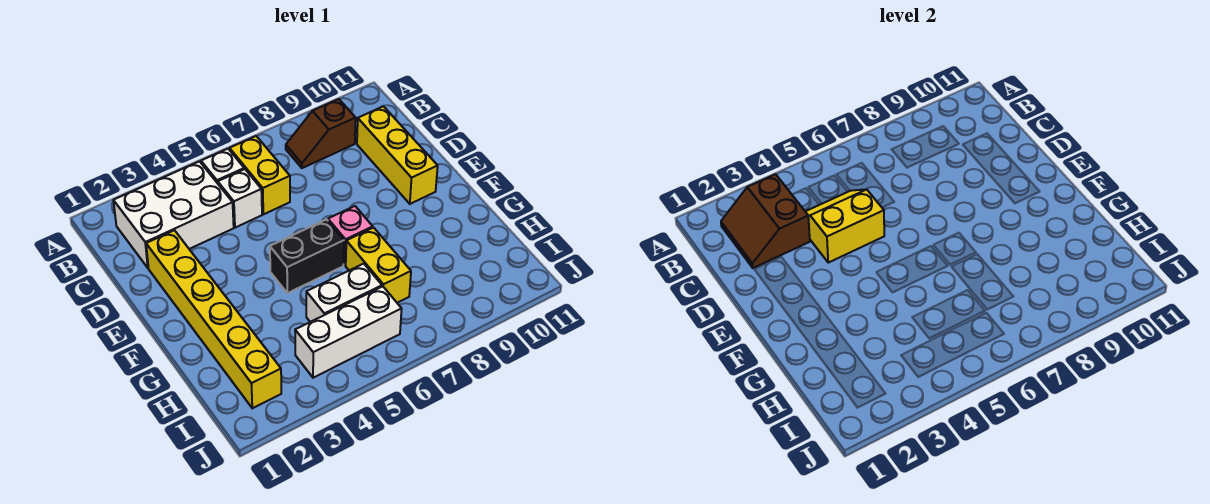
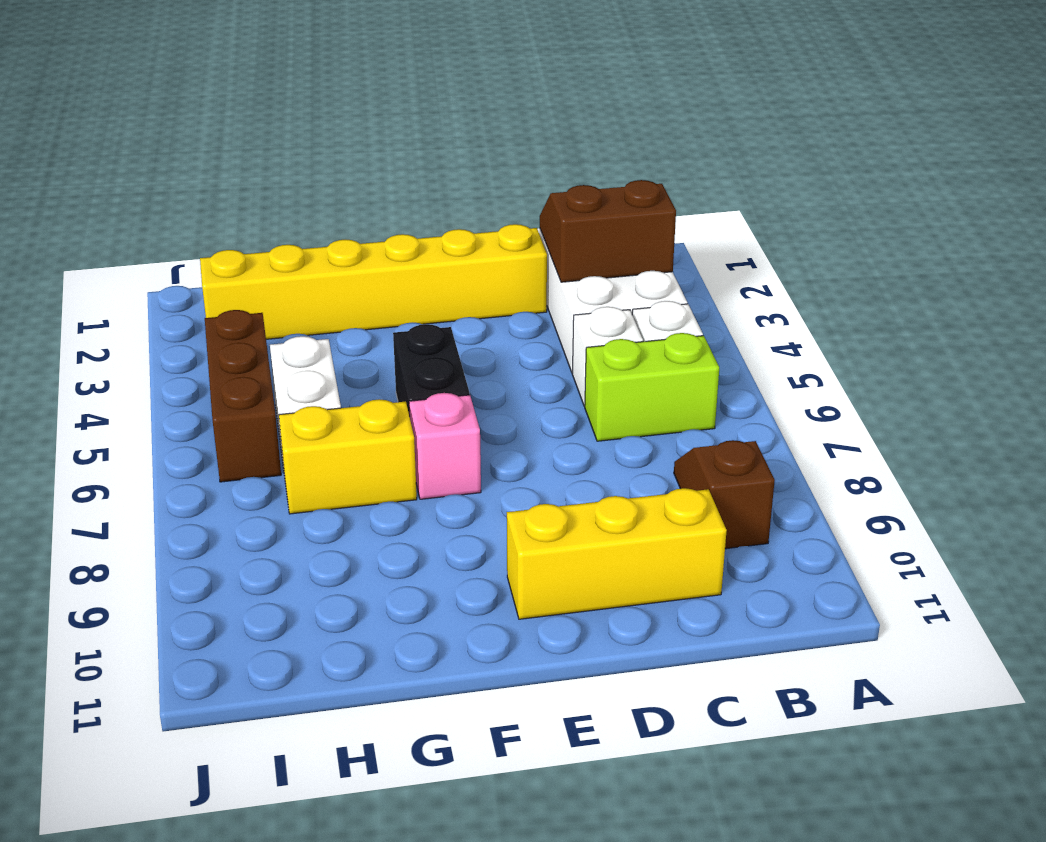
yellow brick B6:C6 level 1 -> lime brick B6:C6 level 1
yellow slope C4:D5 level 2 top D -> none
white brick I4:I6 level 1 -> brown brick I4:I6 level 1

